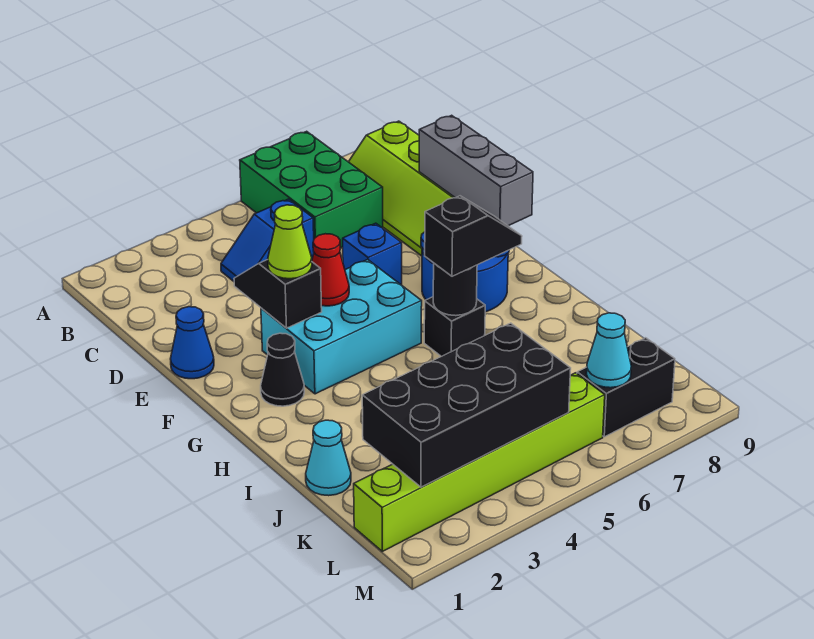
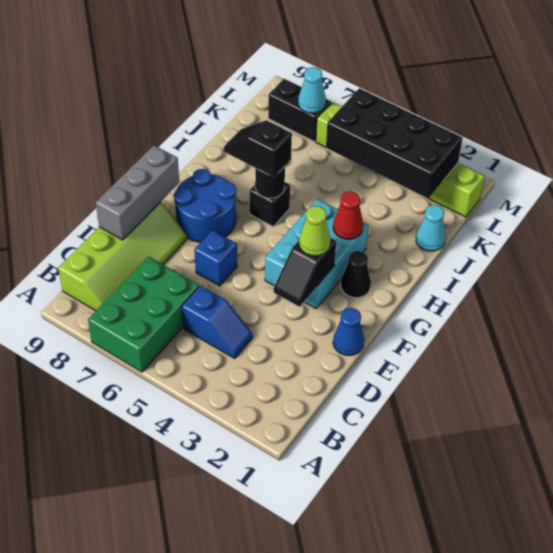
cyan brick F3:G5 level 1 -> cyan brick F3:H4 level 1
red cone F4 level 2 -> red cone H3 level 2

